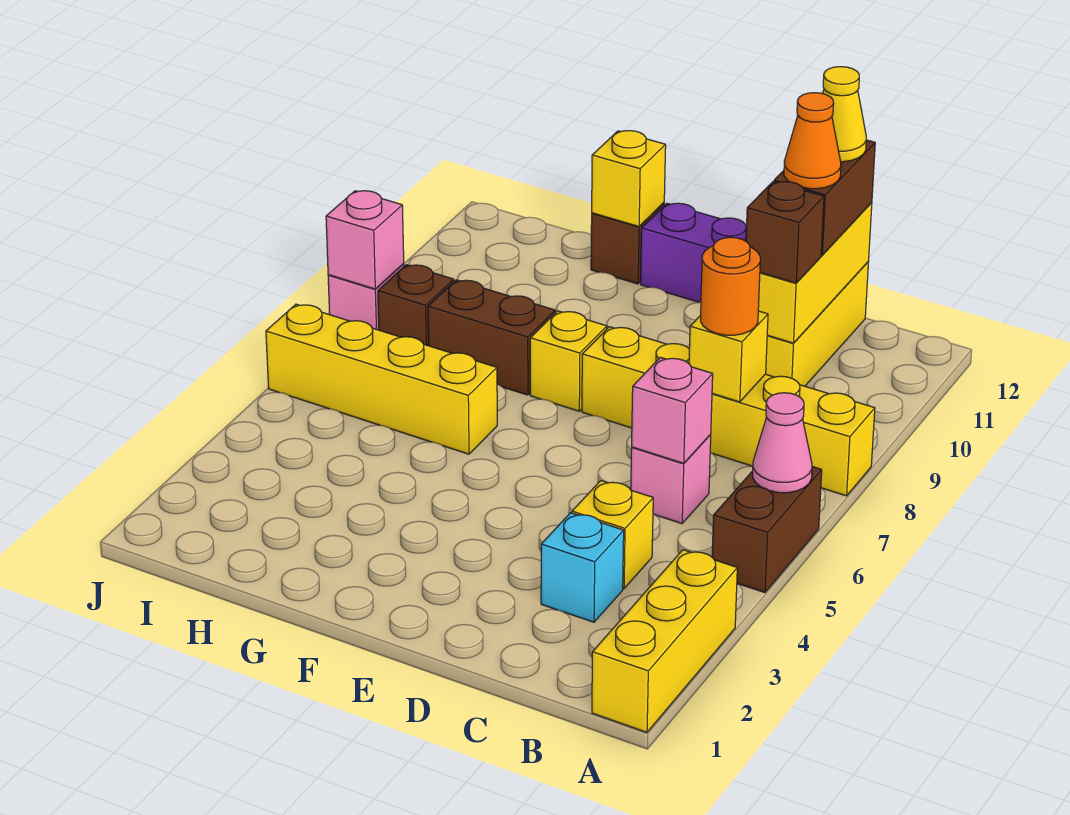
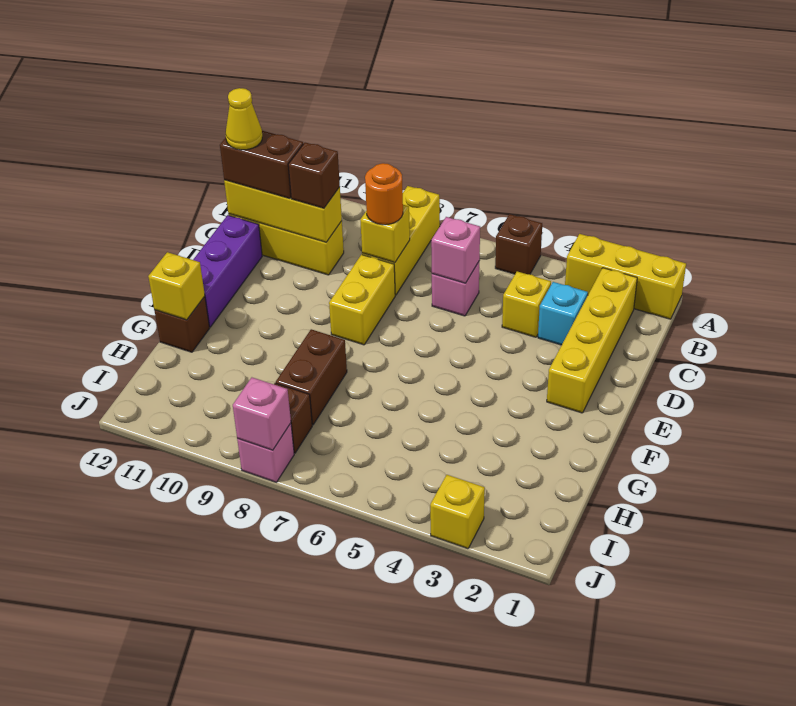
brown brick A5:A6 level 1 -> brown brick A5 level 1
pink cone A6 level 2 -> none
orange cone C11 level 4 -> none
yellow brick F8 level 1 -> yellow brick J3 level 1
yellow brick G6:J6 level 1 -> yellow brick B2:E2 level 1

